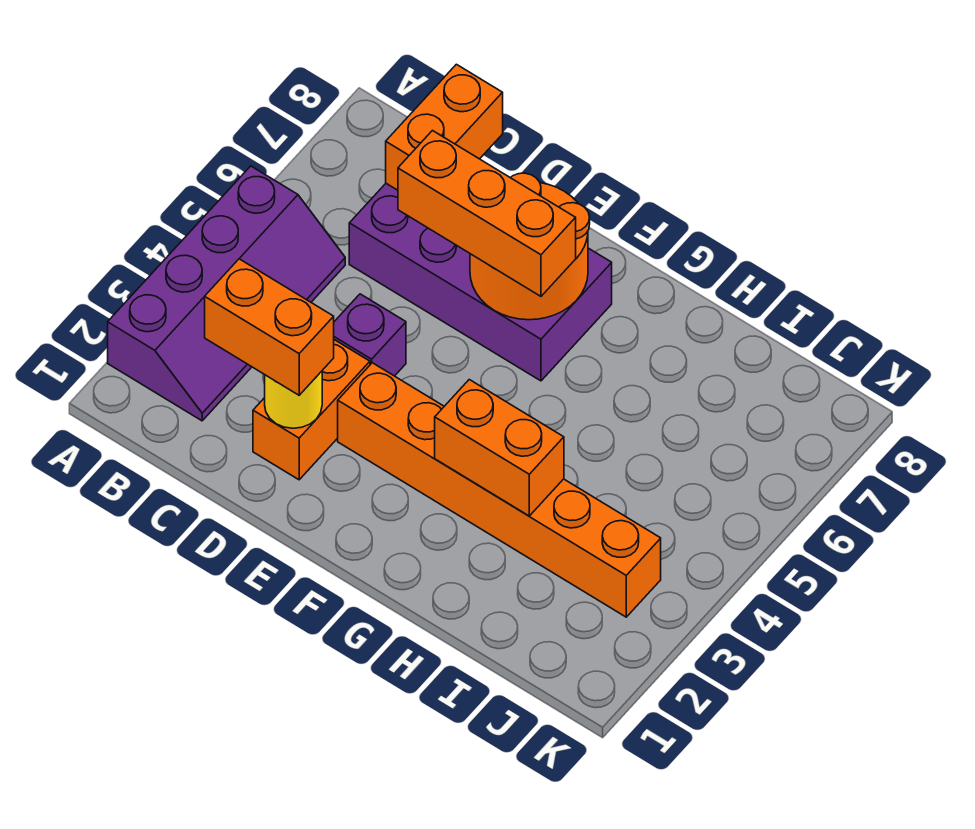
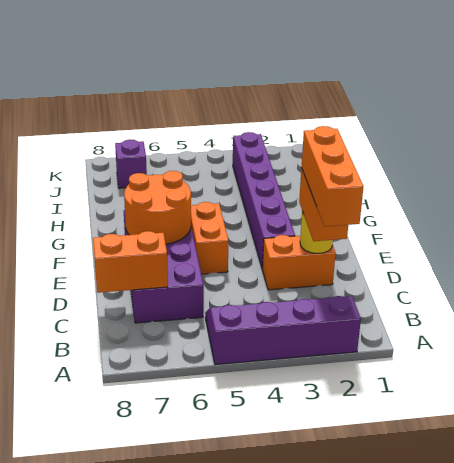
purple brick D4 level 1 -> purple brick J7 level 1
orange brick D6:F6 level 3 -> orange brick B2:D2 level 4
orange brick E3:J3 level 1 -> purple brick E3:J3 level 1
orange brick G3:H3 level 2 -> orange brick E5:F5 level 1

